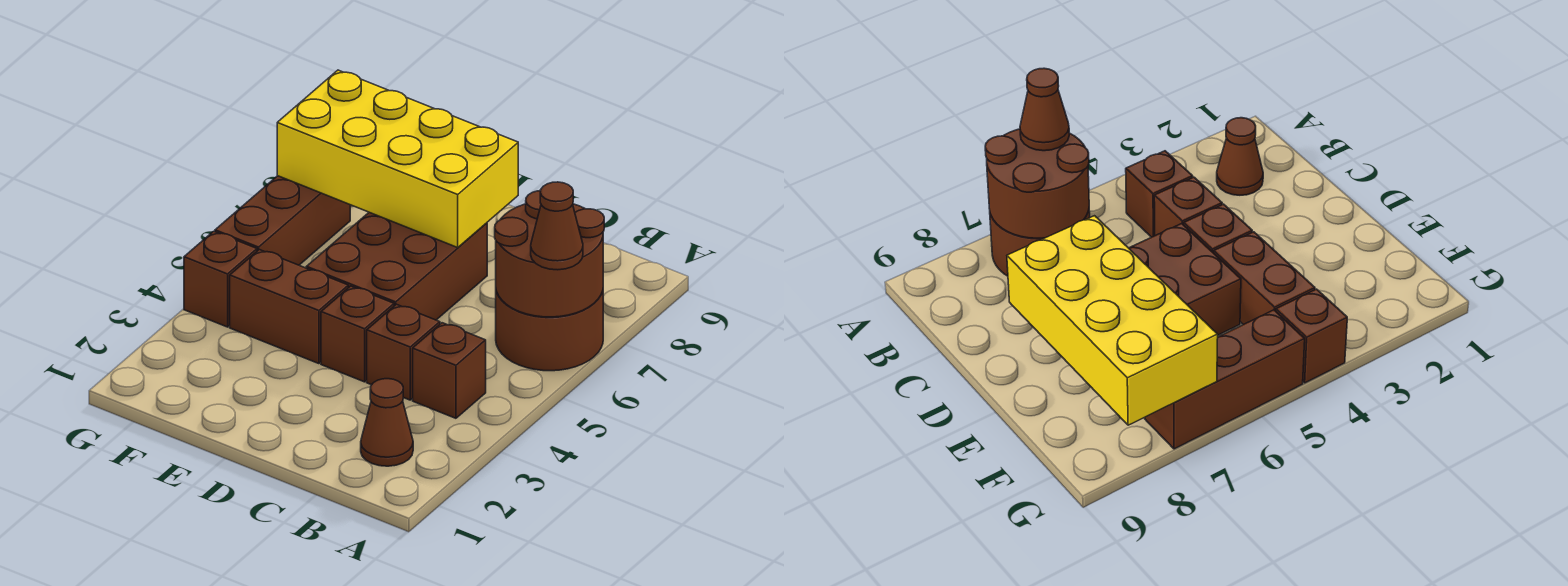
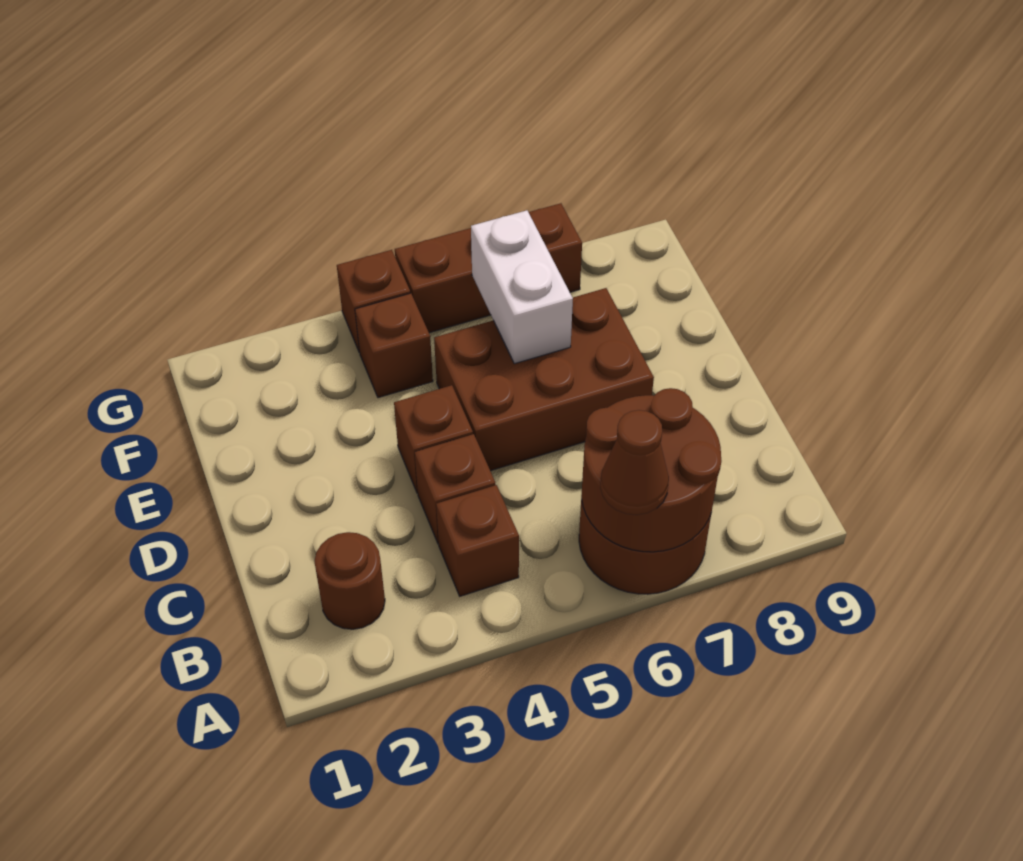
brown cone B2 level 1 -> brown round brick B2 level 1
yellow brick D7:G8 level 2 -> none
brown brick E4:F4 level 1 -> brown brick F4 level 1
none -> white brick E6:F6 level 2

